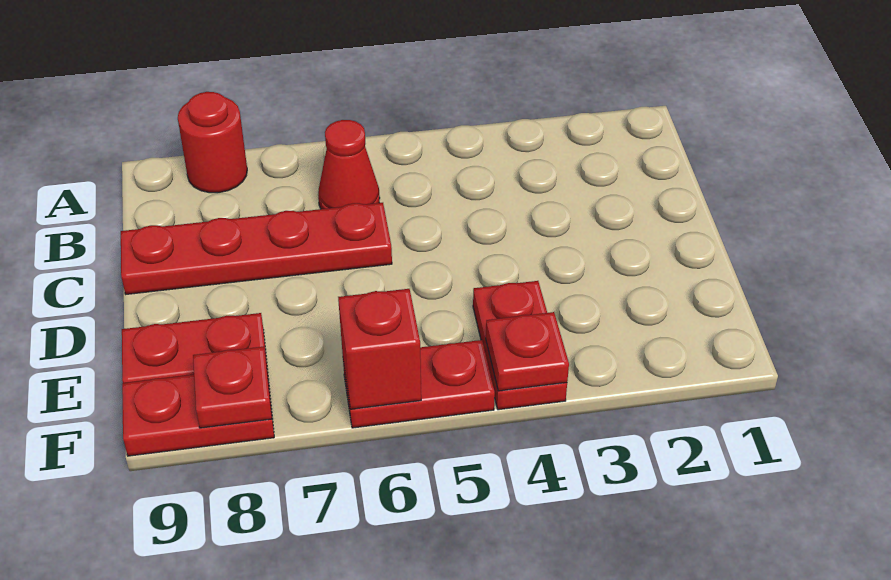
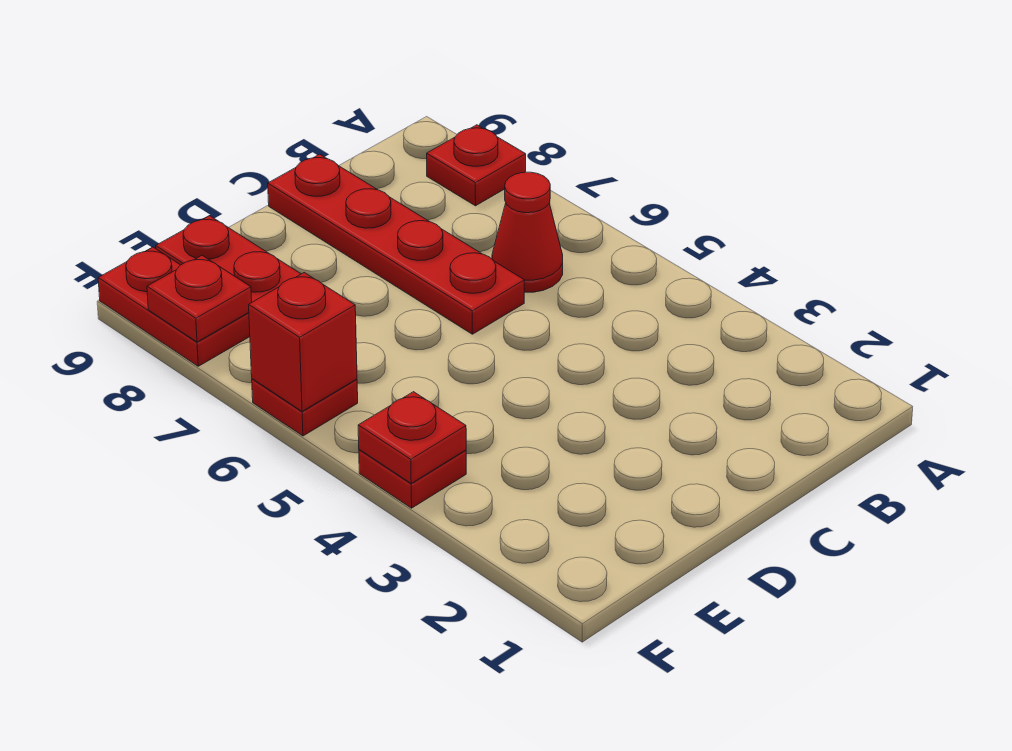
red round brick A8 level 1 -> red plate A8 level 1
red plate E4:F4 level 1 -> red plate F4 level 1
red plate F5:F6 level 1 -> red plate F6 level 1

